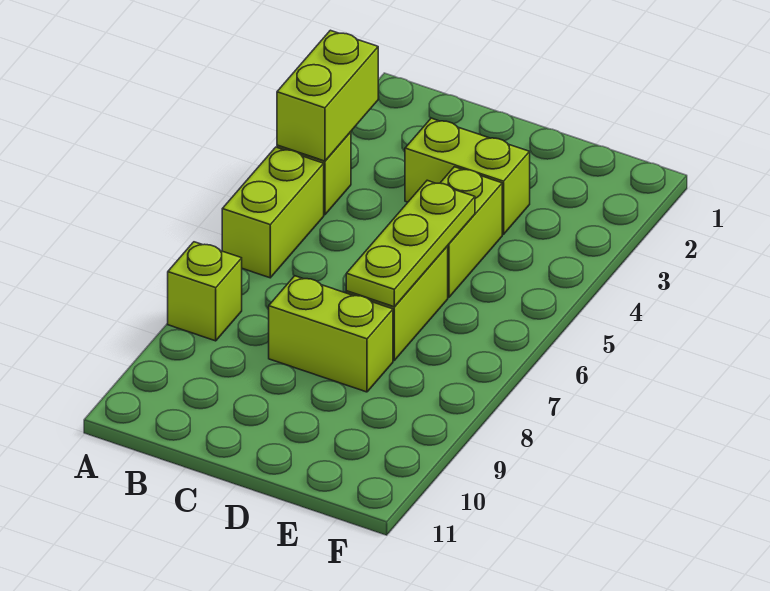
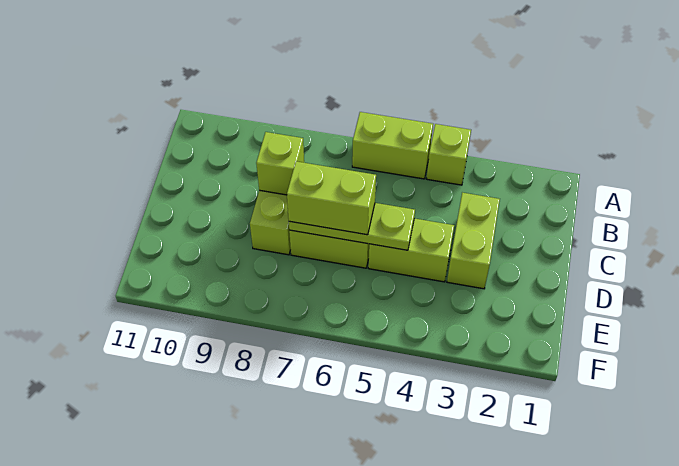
lime brick A3:A4 level 2 -> lime brick D6:D7 level 3
lime brick A8 level 1 -> lime brick C8 level 2

